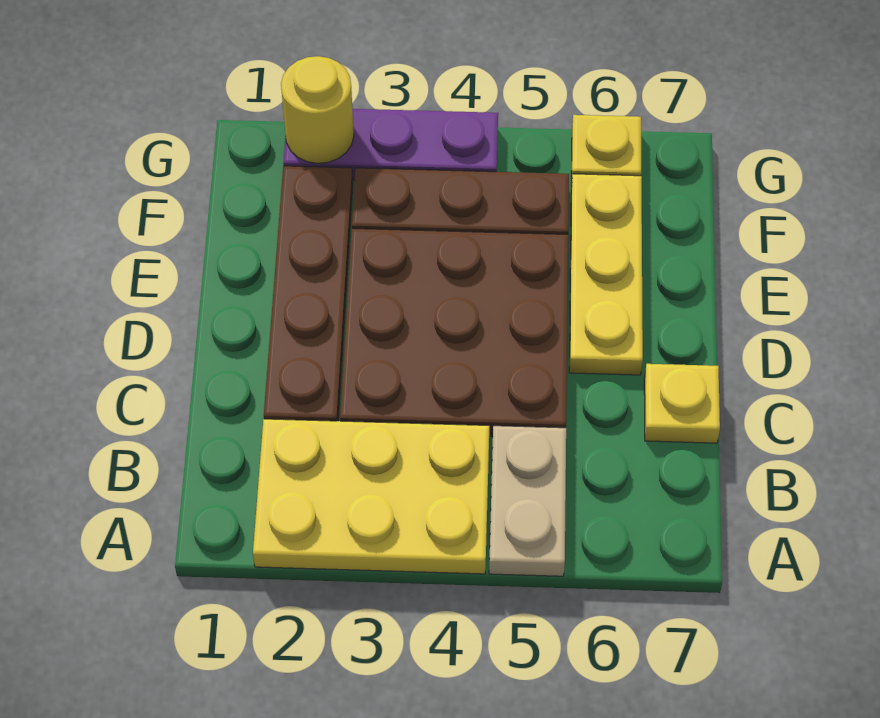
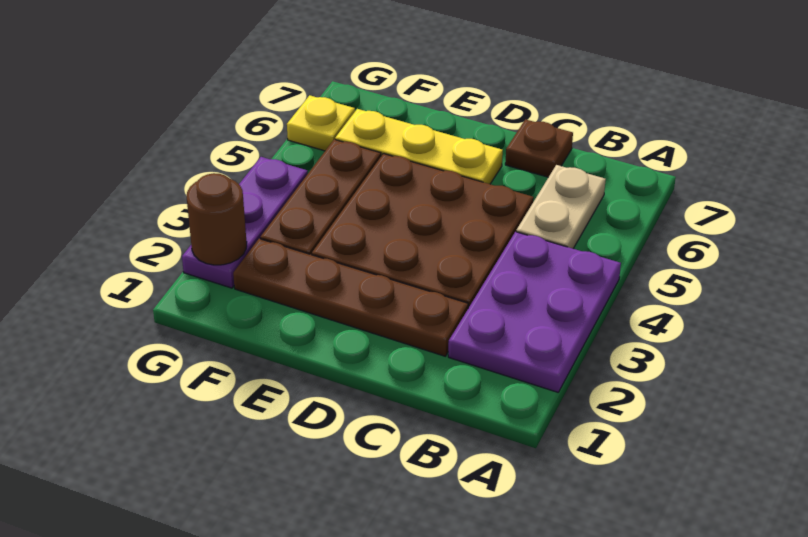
yellow plate A2:B4 level 1 -> purple plate A2:B4 level 1
tan plate A5:B5 level 1 -> tan plate B5:B6 level 1
yellow plate C7 level 1 -> brown plate C7 level 1
yellow round brick G2 level 2 -> brown round brick G2 level 2

